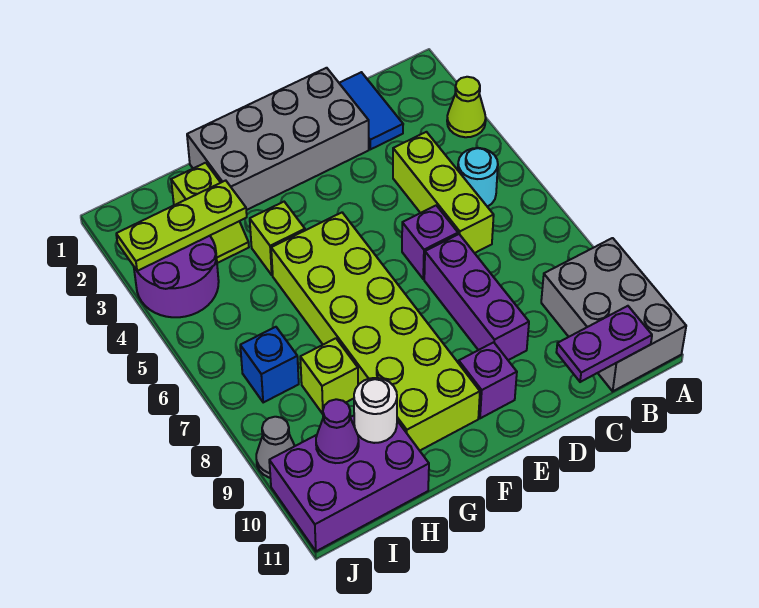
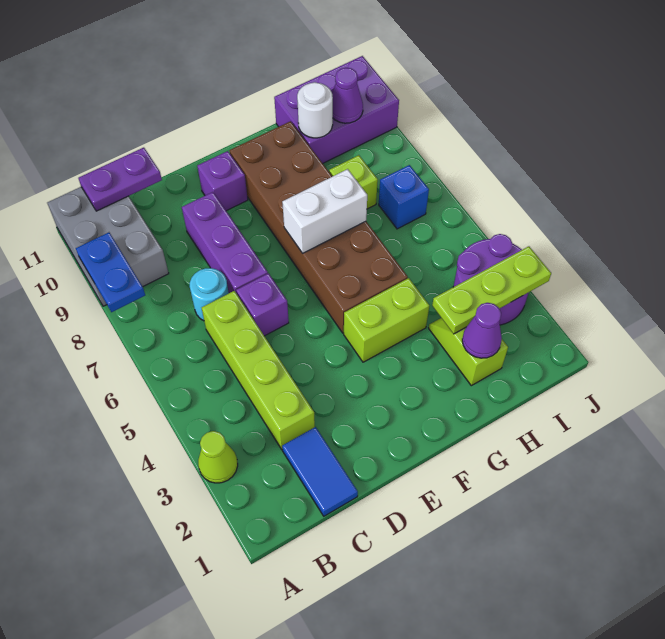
none -> blue plate A8:A9 level 2
cyan round brick B5 level 1 -> cyan round brick C7 level 1
lime brick C4:C6 level 1 -> lime brick C3:C6 level 1
grey brick D1:G2 level 1 -> none
lime brick F5:G10 level 1 -> brown brick F5:G10 level 1
none -> white brick F7:G7 level 2
lime brick G4 level 1 -> lime brick F4:G4 level 1
none -> purple cone H2 level 2
grey cone J9 level 1 -> none

